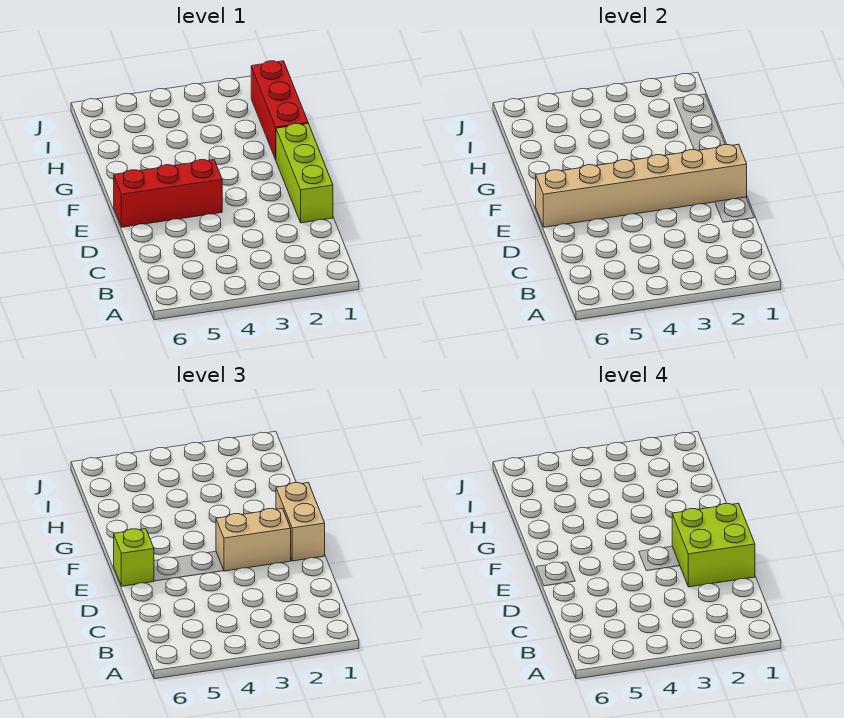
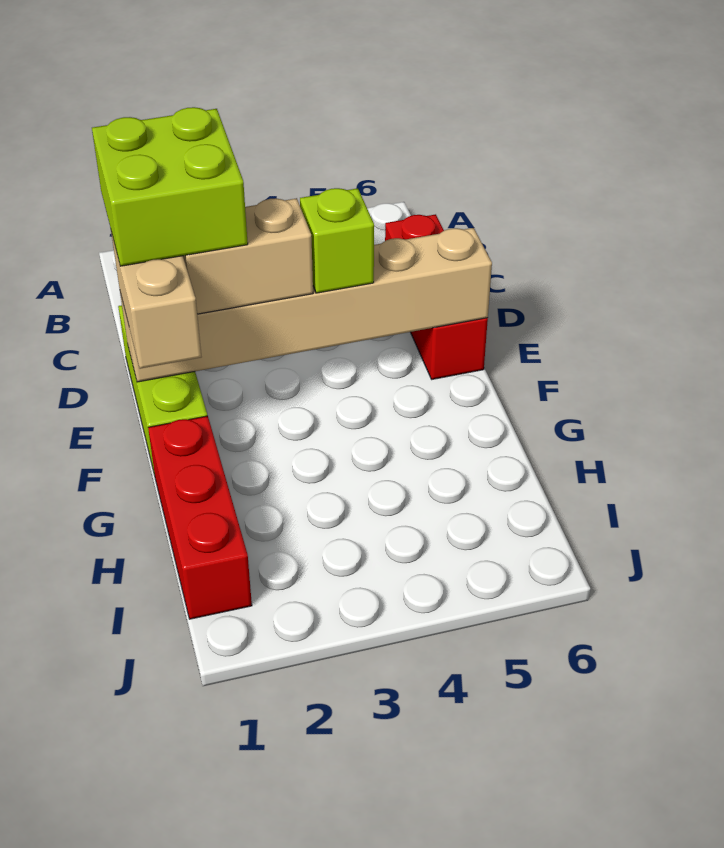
red brick E4:E6 level 1 -> red brick C6:E6 level 1
lime brick E6 level 3 -> lime brick E4 level 3

